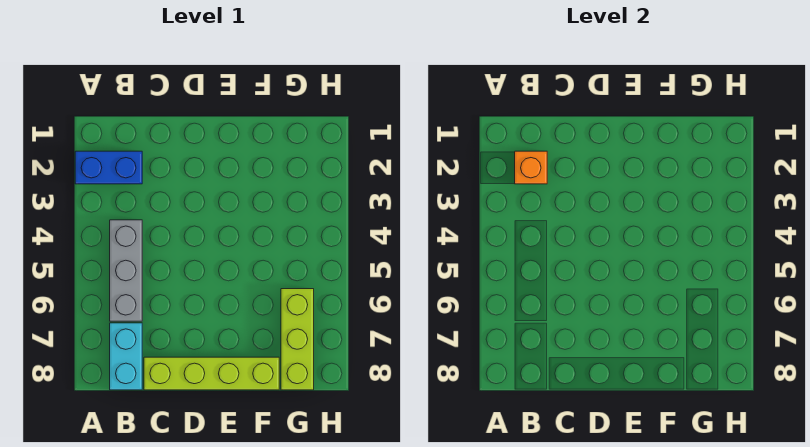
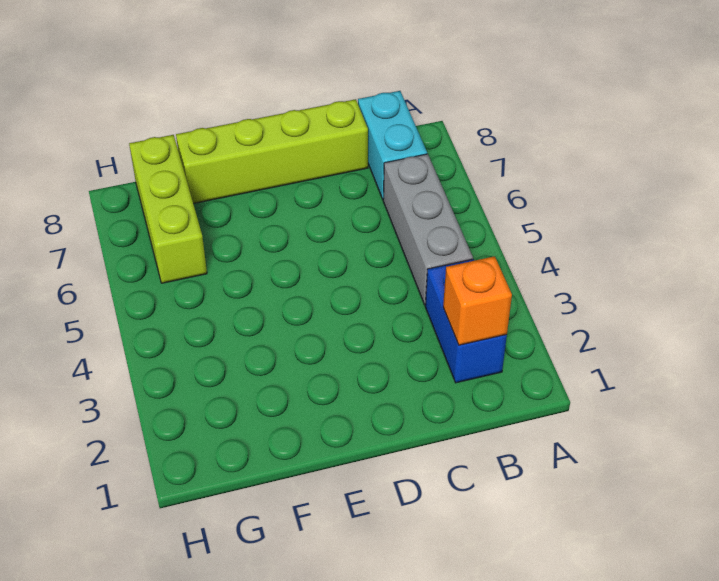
blue brick A2:B2 level 1 -> blue brick B2:B3 level 1

